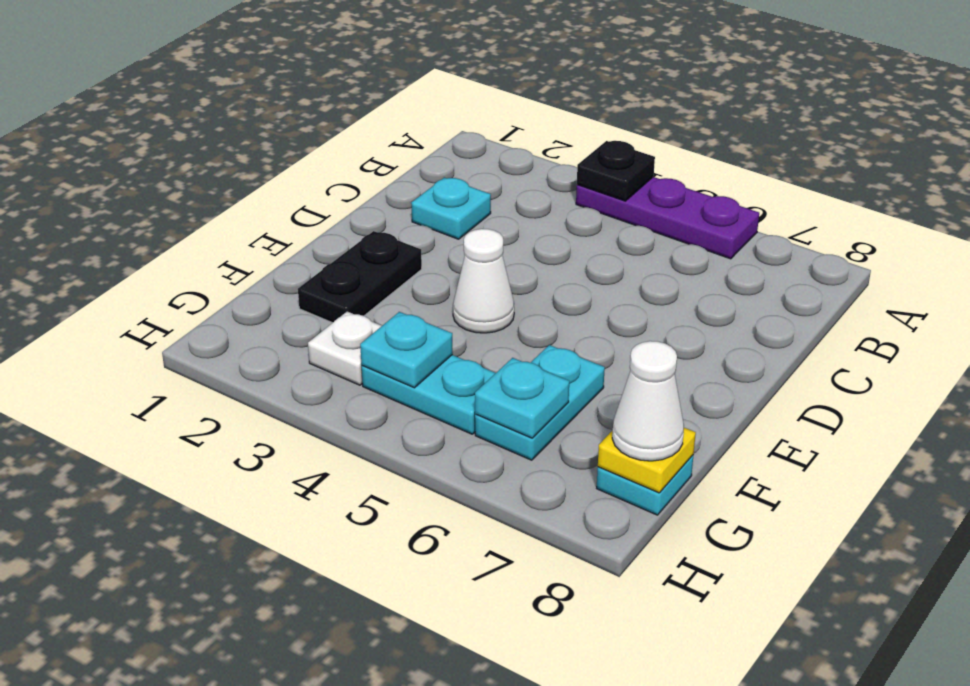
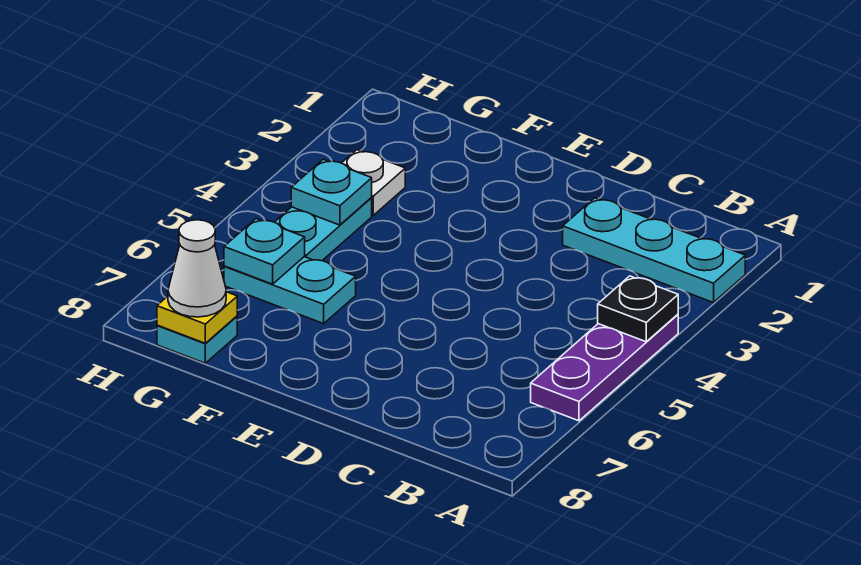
cyan plate C2 level 1 -> cyan plate A2:C2 level 1
black plate E2:F2 level 1 -> none
white cone E4 level 1 -> none

